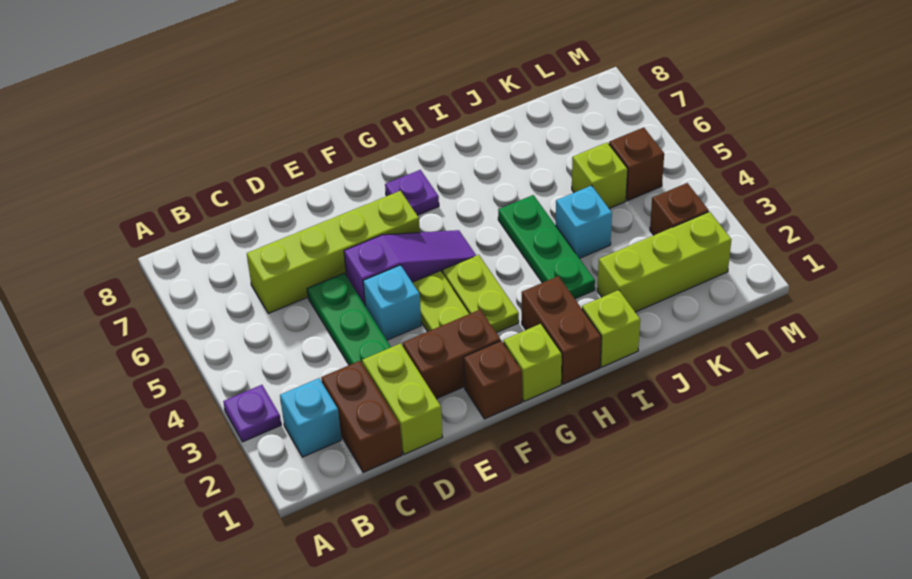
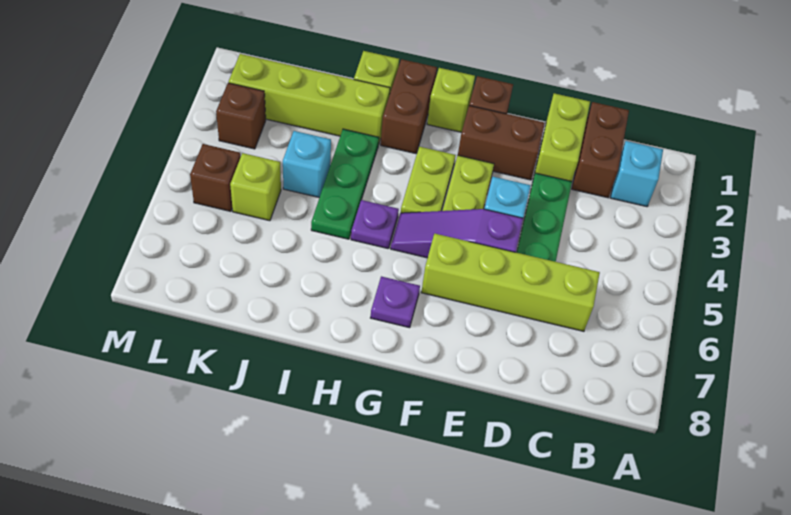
purple plate A3 level 1 -> purple plate H5 level 1
lime brick J2:L2 level 1 -> lime brick I2:L2 level 1

